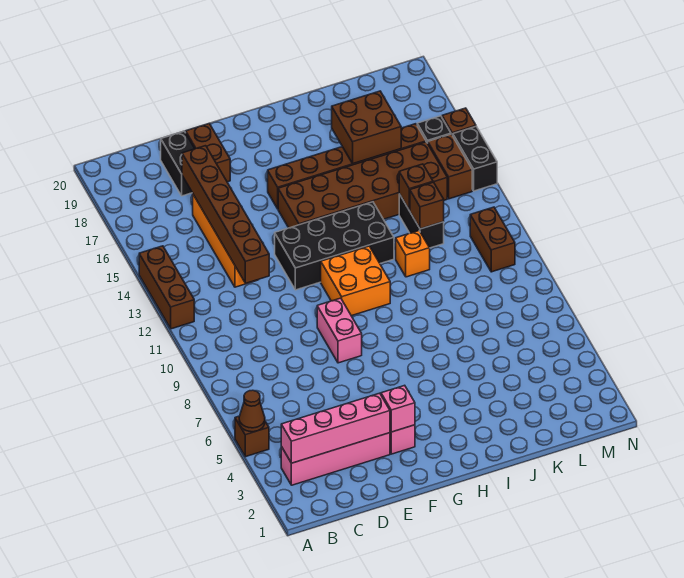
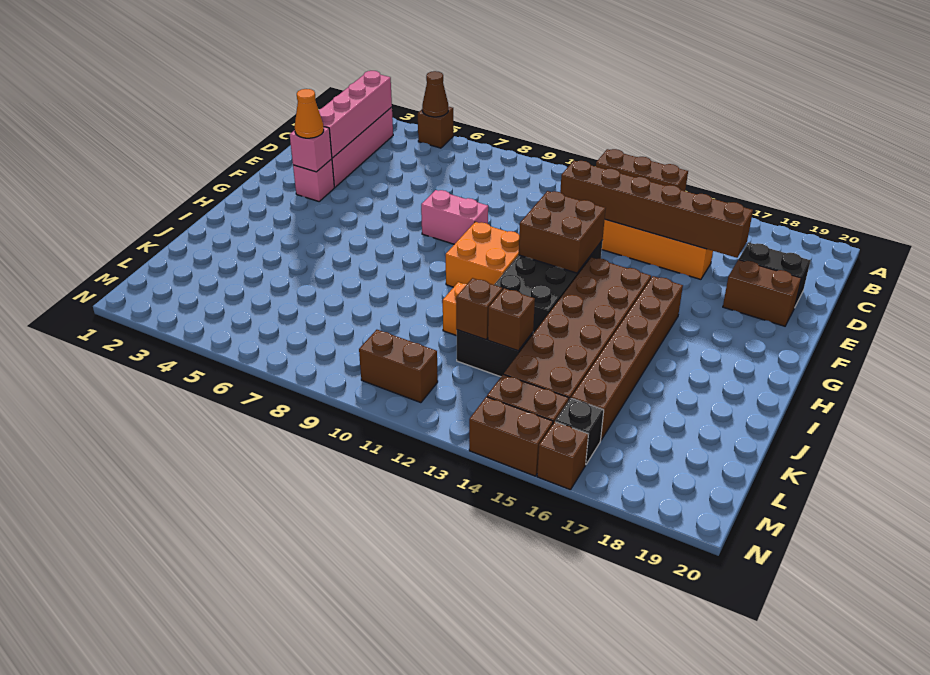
none -> orange cone F3 level 3
brown brick J16:K17 level 2 -> brown brick F12:G13 level 2
black brick N14:N15 level 1 -> brown brick N14:N15 level 1

